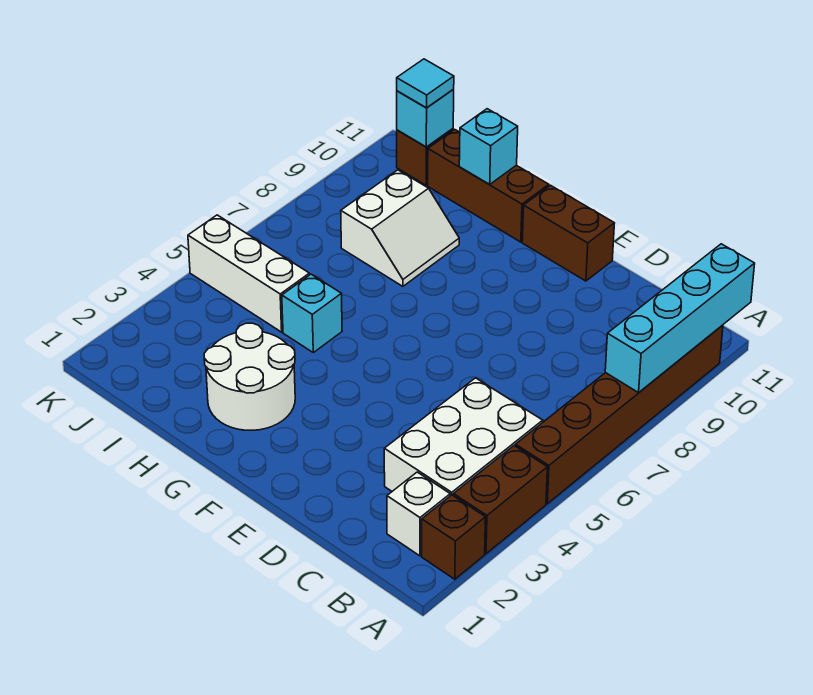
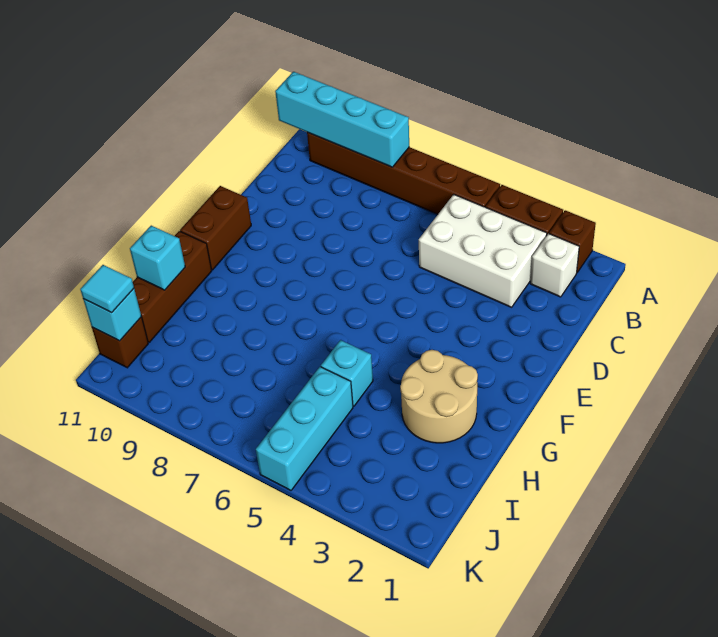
white round brick G2:H3 level 1 -> tan round brick G2:H3 level 1
white slope H8:I9 level 1 top I -> none
white brick I5:K5 level 1 -> cyan brick I5:K5 level 1

